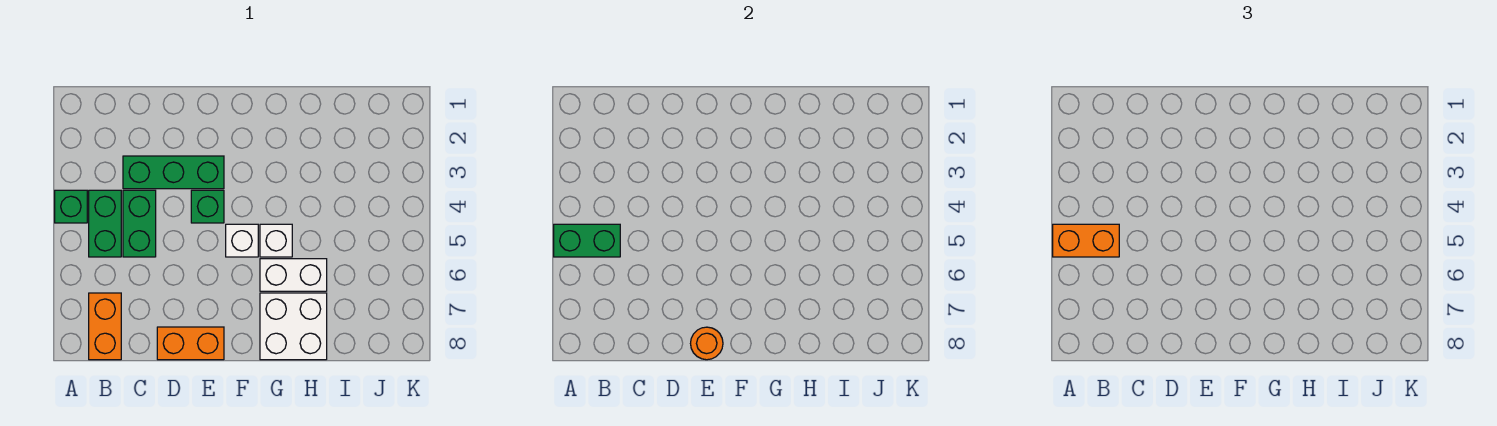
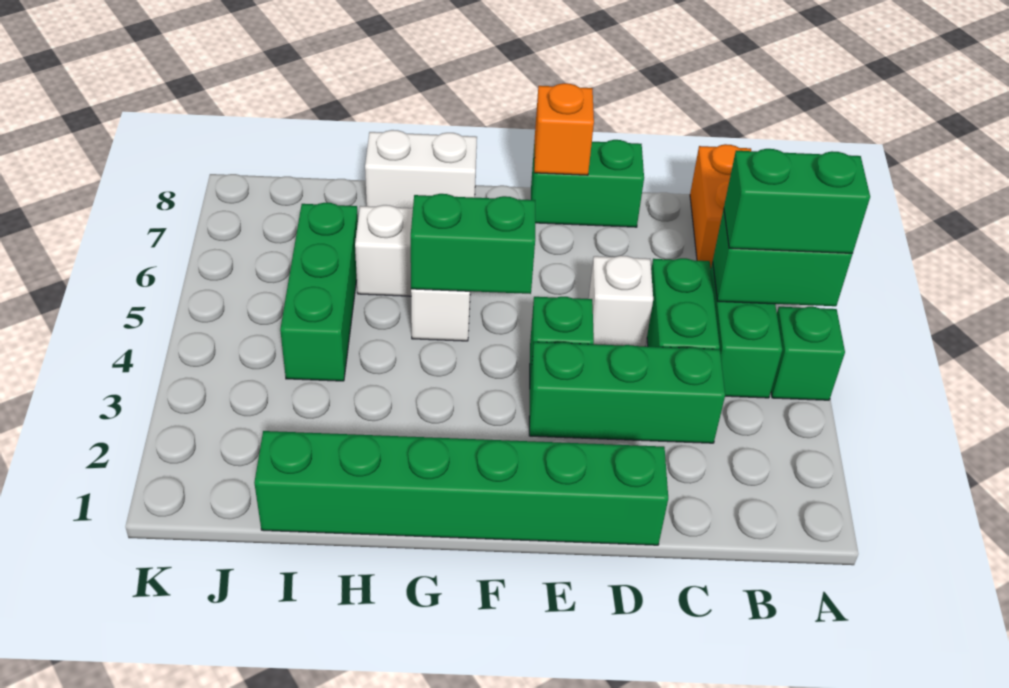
orange brick A5:B5 level 3 -> green brick A5:B5 level 3
none -> green brick D1:I1 level 1
orange brick D8:E8 level 1 -> green brick D8:E8 level 1
orange round brick E8 level 2 -> orange brick E8 level 2
white brick F5 level 1 -> white brick D5 level 1
none -> green brick F5:G5 level 2
white brick G7:H8 level 1 -> white brick G8:H8 level 1
none -> green brick I4:I6 level 1

